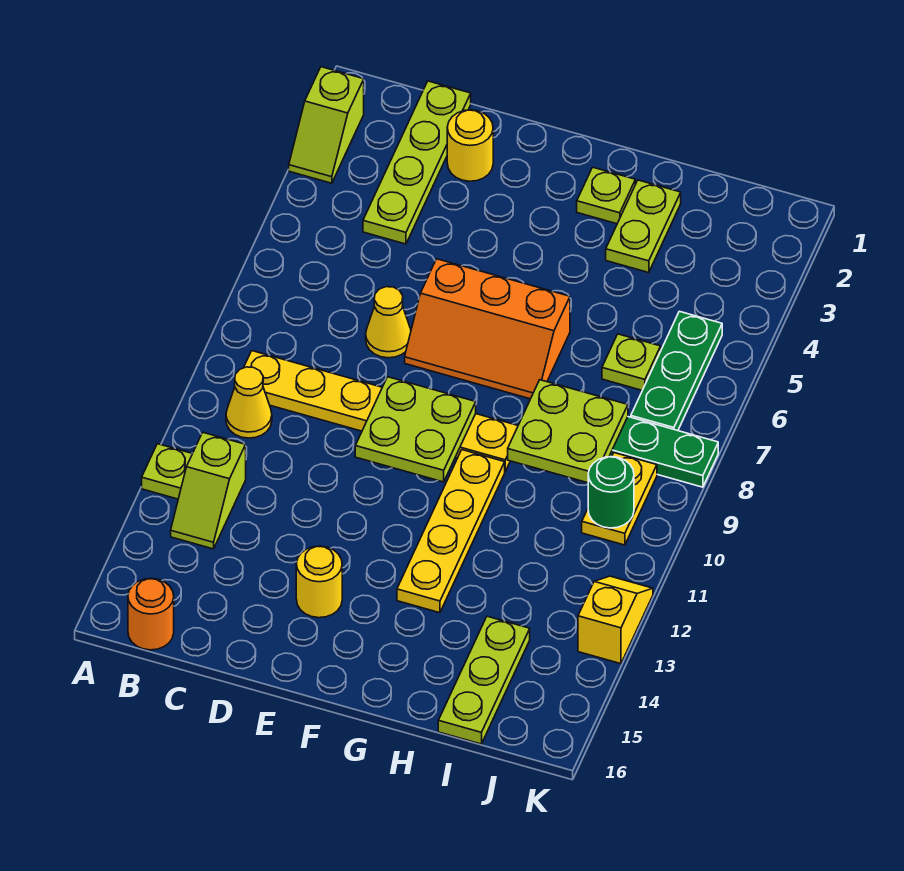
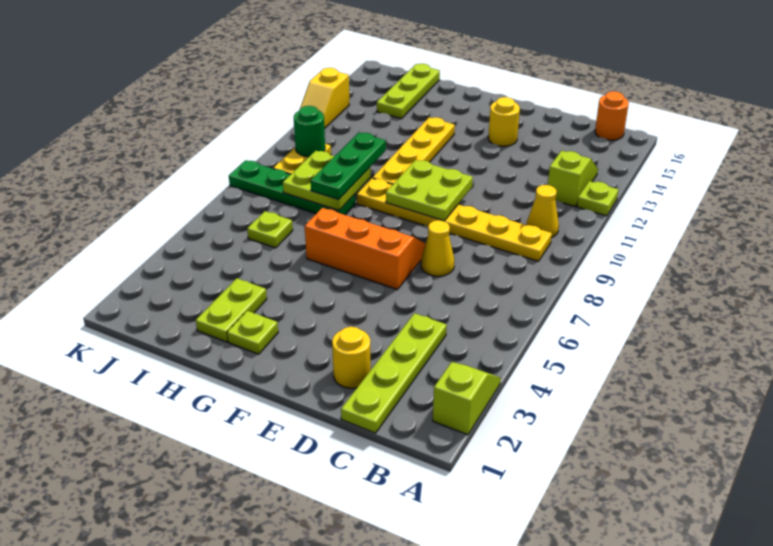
green plate J5:J7 level 1 -> green plate H8:H10 level 3

